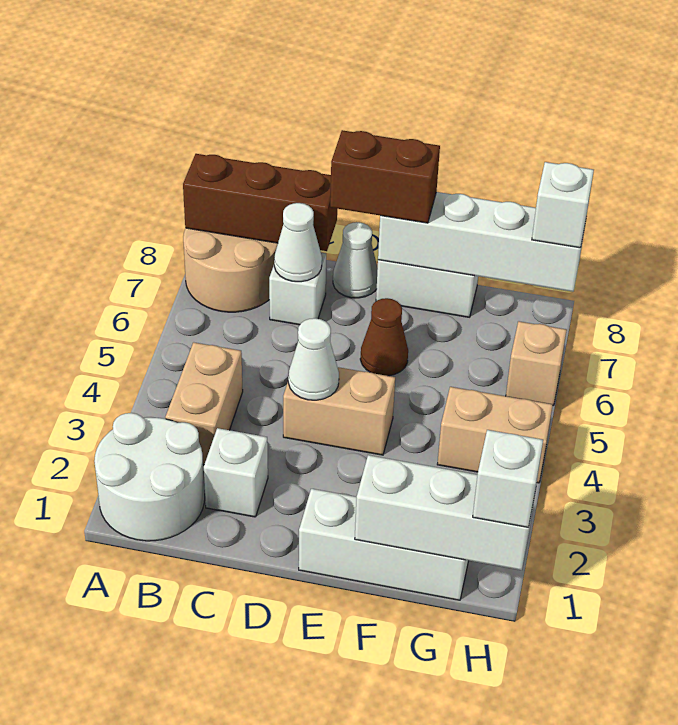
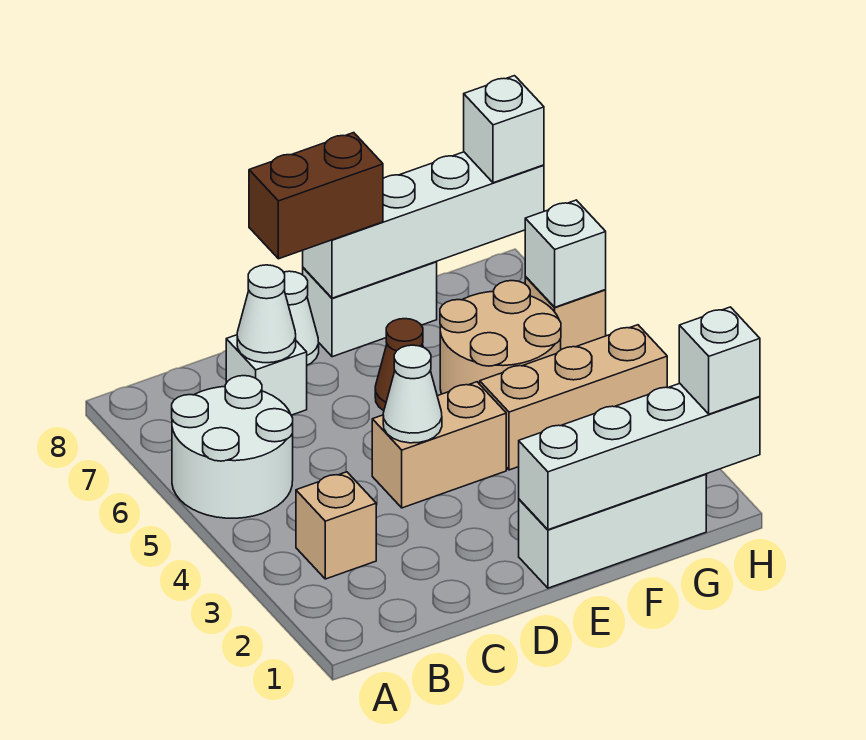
white round brick A1:B2 level 1 -> white round brick A5:B6 level 1
tan round brick A7:B8 level 1 -> tan round brick F5:G6 level 1
brown brick A8:C8 level 2 -> none
tan brick B3:B4 level 1 -> tan brick B3 level 1
white brick C2 level 1 -> white brick H6 level 2
white brick F1:H1 level 2 -> white brick E1:H1 level 2
tan brick G4:H4 level 1 -> tan brick F4:H4 level 1

